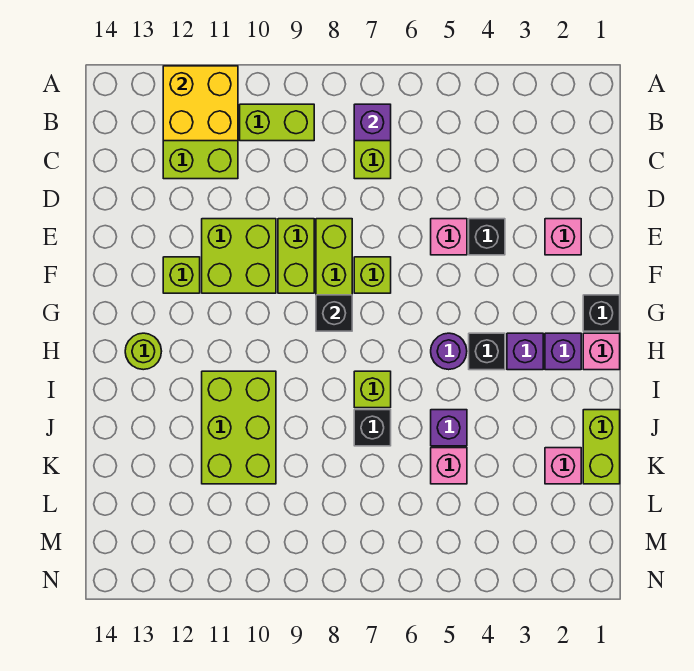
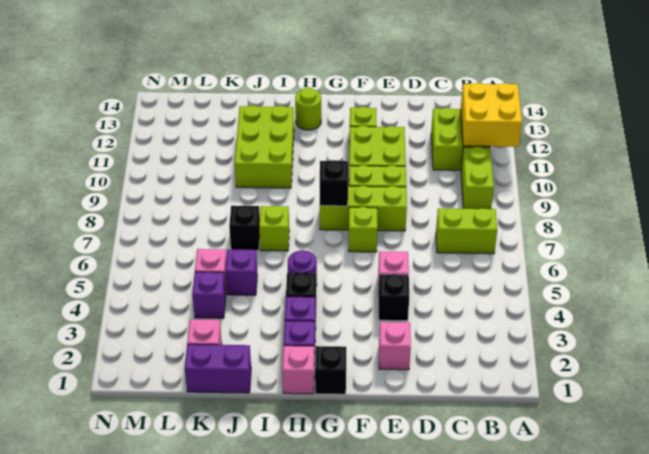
purple brick B7 level 2 -> purple brick K4 level 1
lime brick I10:K11 level 1 -> lime brick I10:J12 level 1
lime brick J1:K1 level 1 -> purple brick J1:K1 level 1

